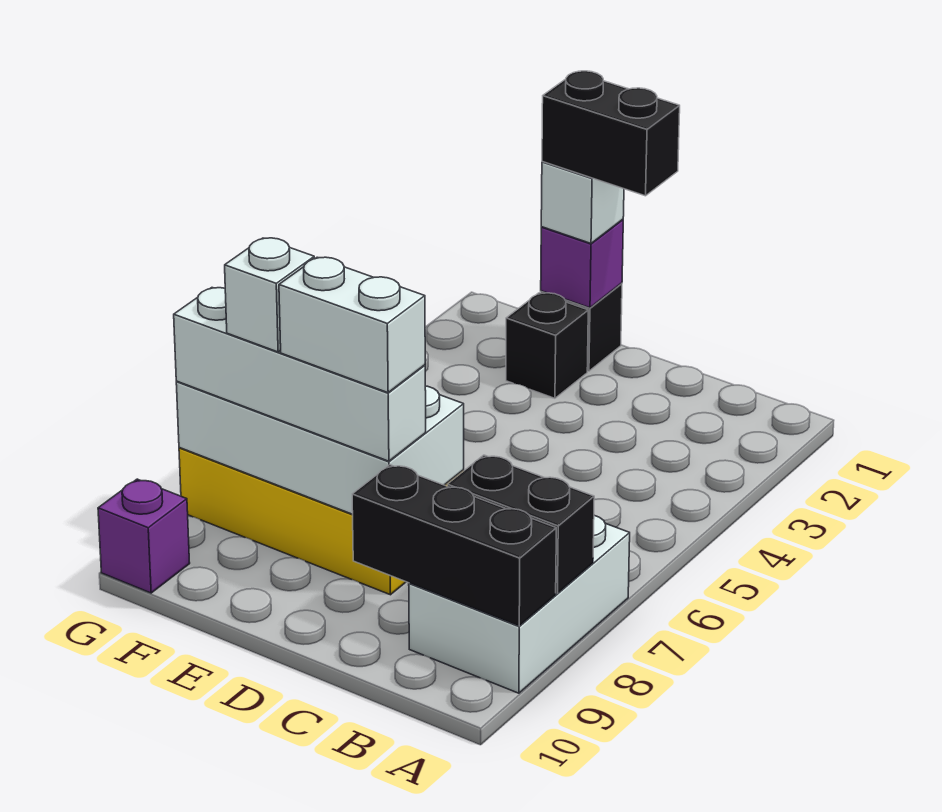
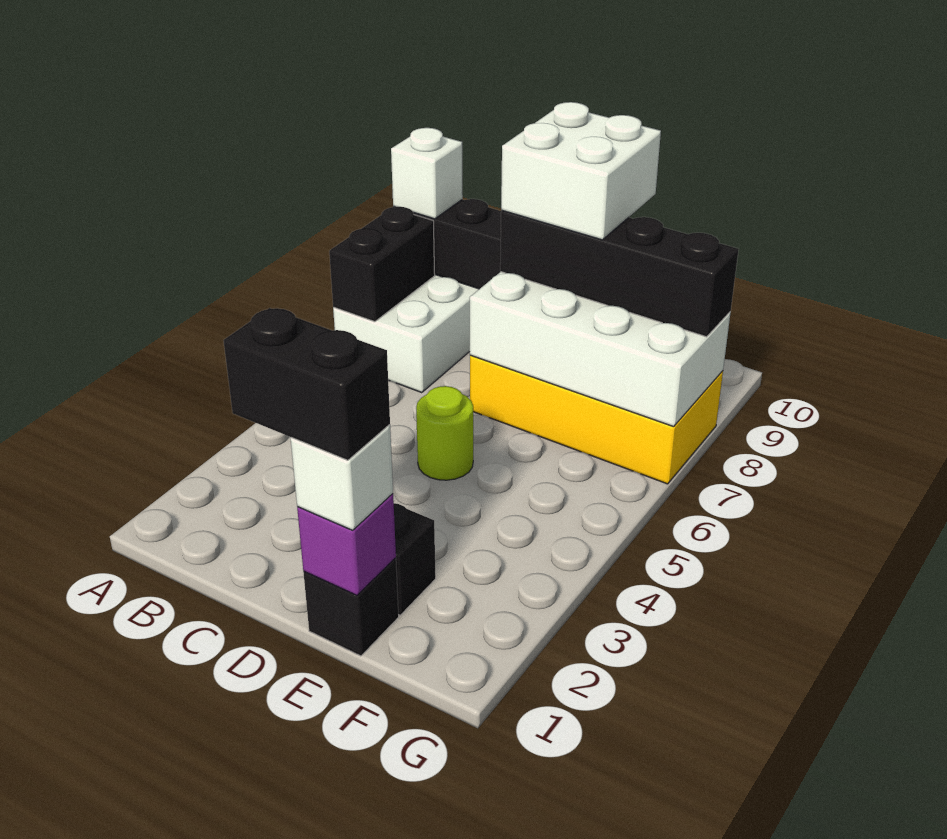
black brick A8:B8 level 2 -> black brick A7:A8 level 2
none -> lime round brick D5 level 1
white brick D8:G8 level 3 -> black brick D8:G8 level 3
white brick D8:E8 level 4 -> white brick D8:E9 level 4
white brick F8 level 4 -> white brick A9 level 3
purple brick G10 level 1 -> none

